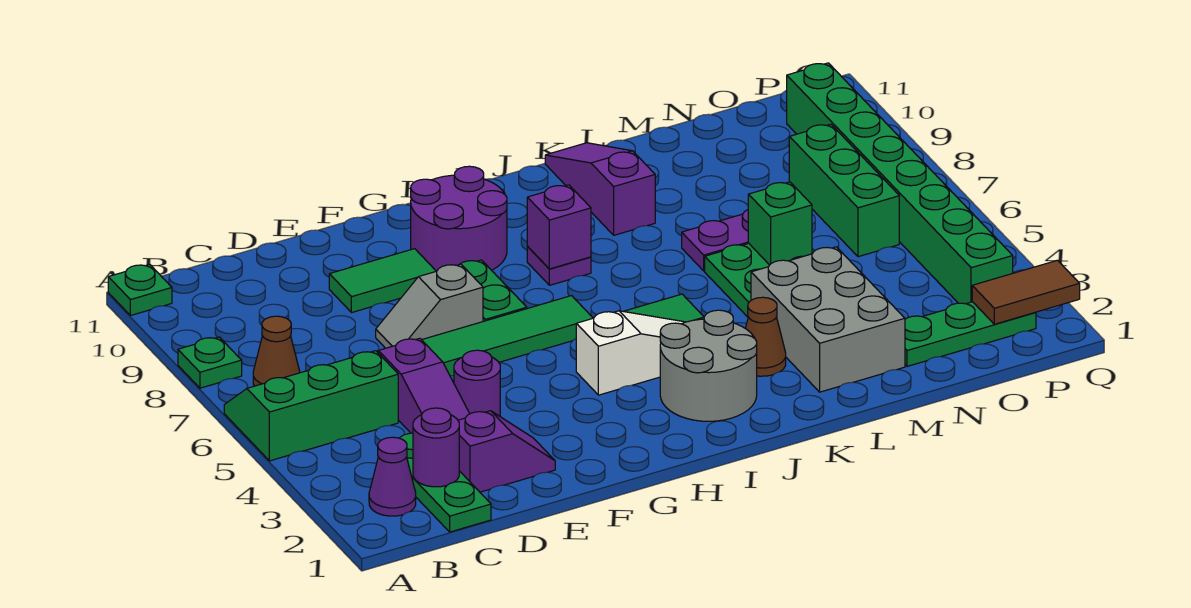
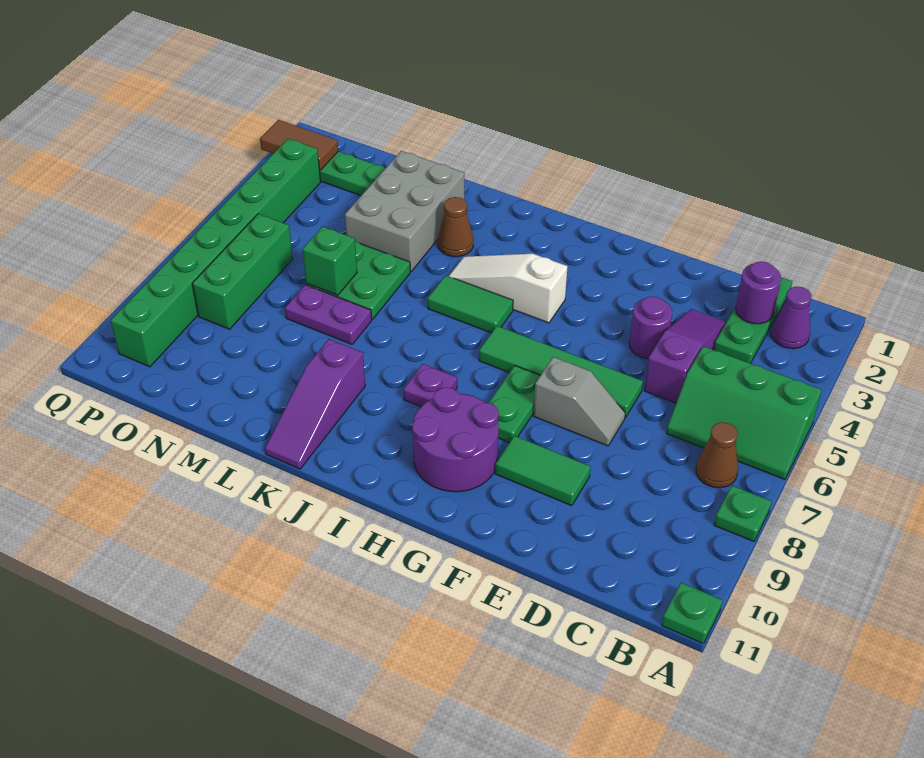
purple slope D2:E2 level 1 top D -> none
grey round brick I2:J3 level 1 -> none
purple brick I8 level 2 -> none

